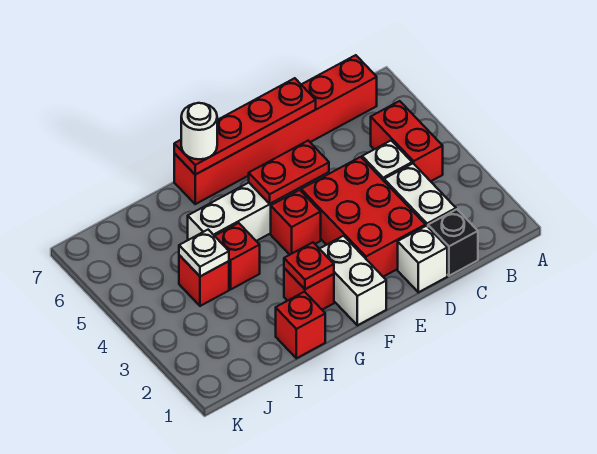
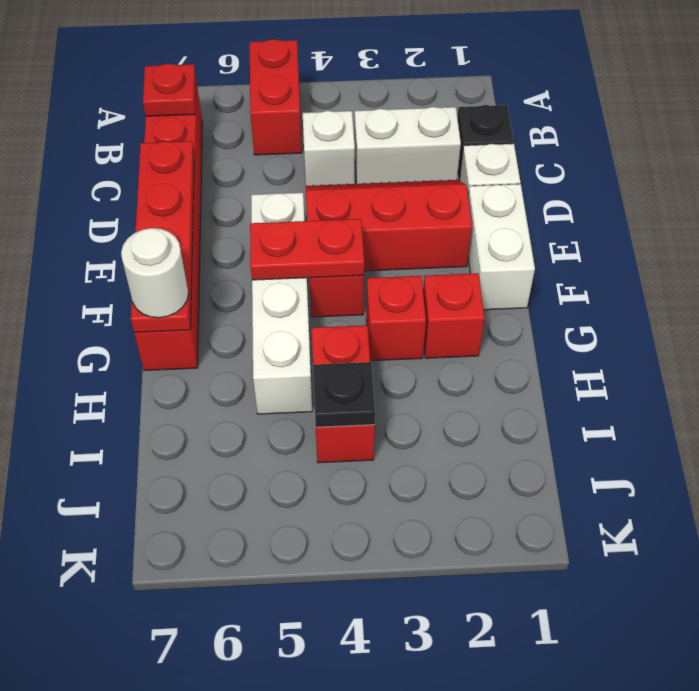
red brick B4:B5 level 1 -> red brick A5:B5 level 1
red brick D2:E4 level 1 -> red slope D2:E4 level 1 top E
red plate E5:F5 level 2 -> red plate F4:F5 level 2
white brick F1:F2 level 1 -> white brick E1:F1 level 1
red plate G2 level 2 -> red plate B7 level 2
red brick H1 level 1 -> red brick G3 level 1
white plate I4 level 2 -> black plate I4 level 2

